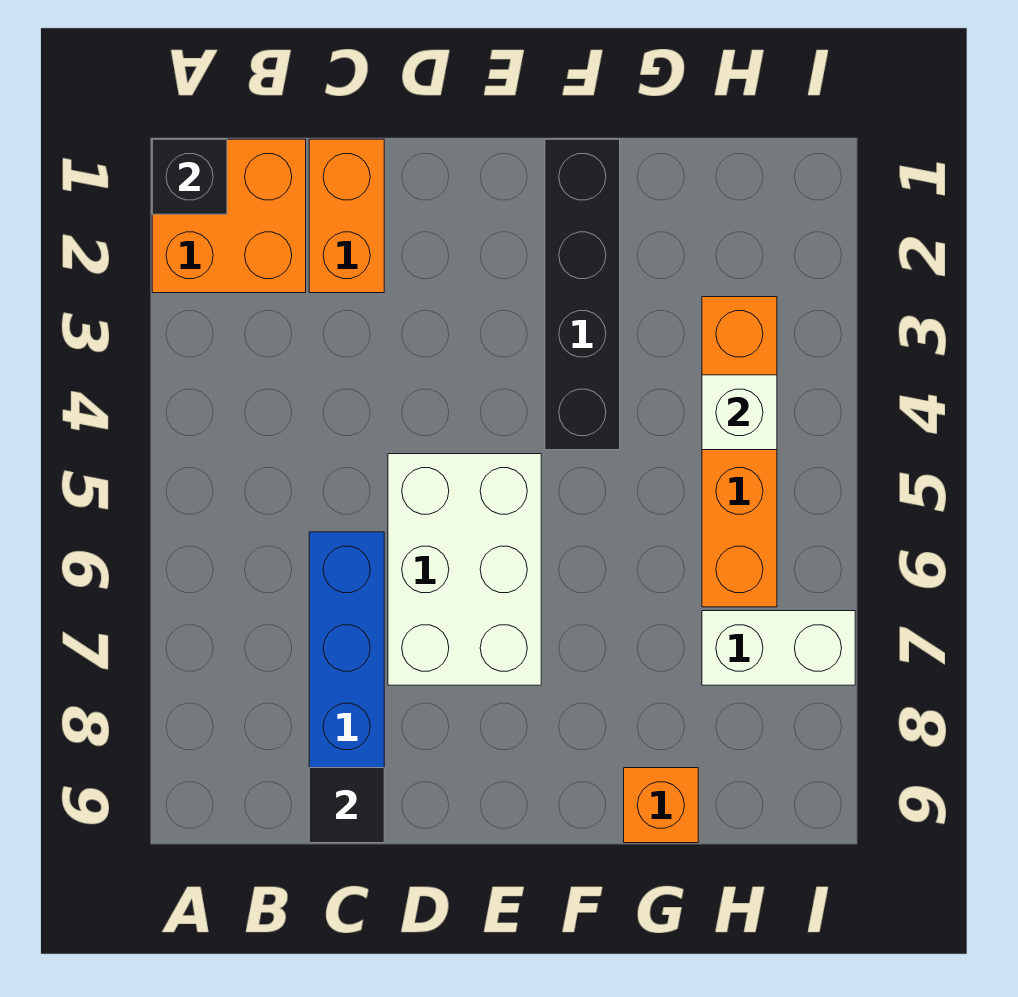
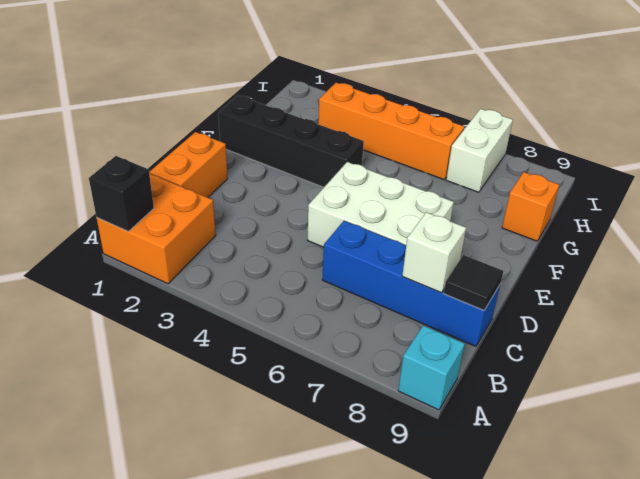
none -> cyan brick A9 level 1
orange brick C1:C2 level 1 -> orange brick C1:D1 level 1
white brick H4 level 2 -> white brick C8 level 2

